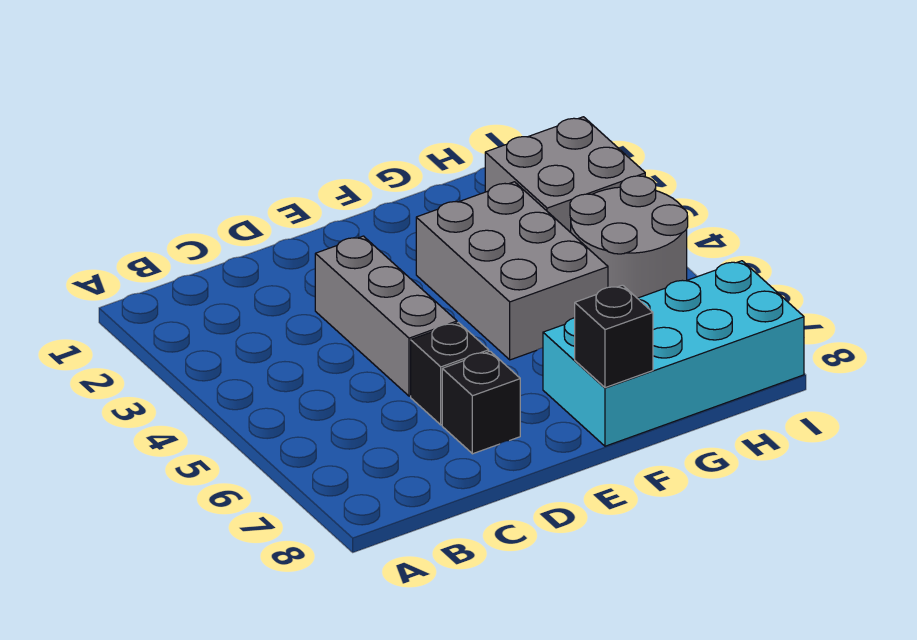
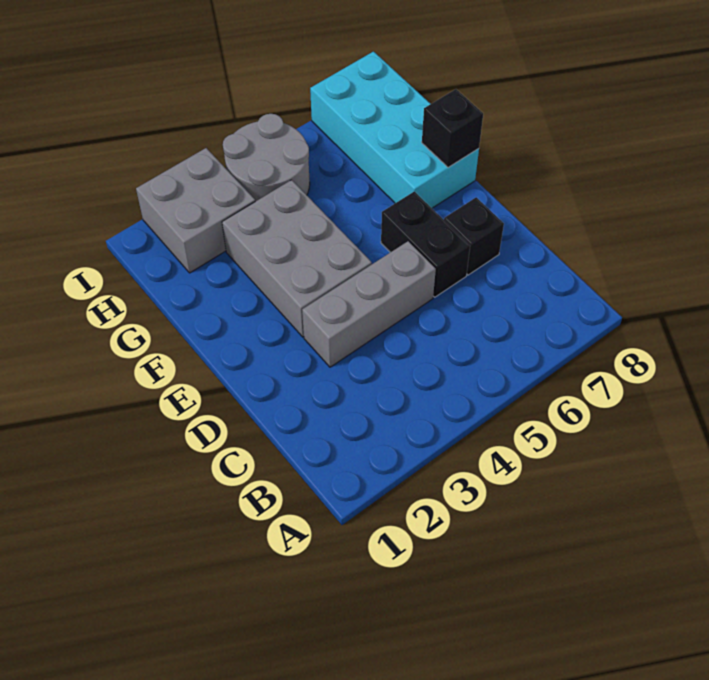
black brick D6 level 1 -> black brick D6:E6 level 1
grey brick F3:G5 level 1 -> grey brick E3:G4 level 1

